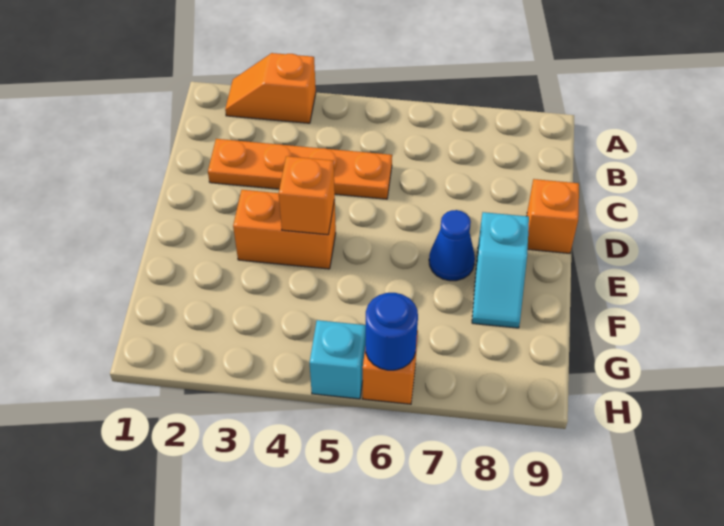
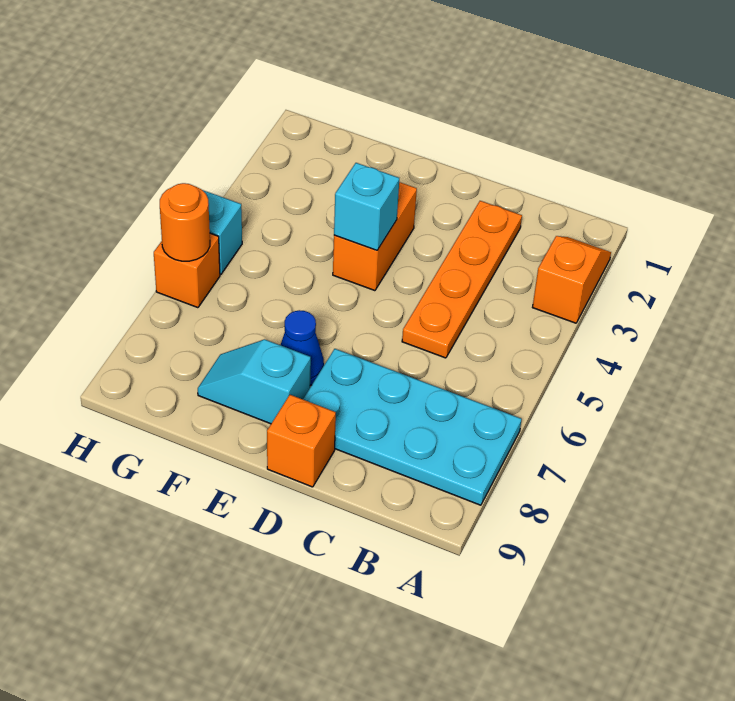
none -> cyan plate A7:D8 level 1
orange brick E4 level 2 -> cyan brick E4 level 2
blue round brick H6 level 2 -> orange round brick H6 level 2

